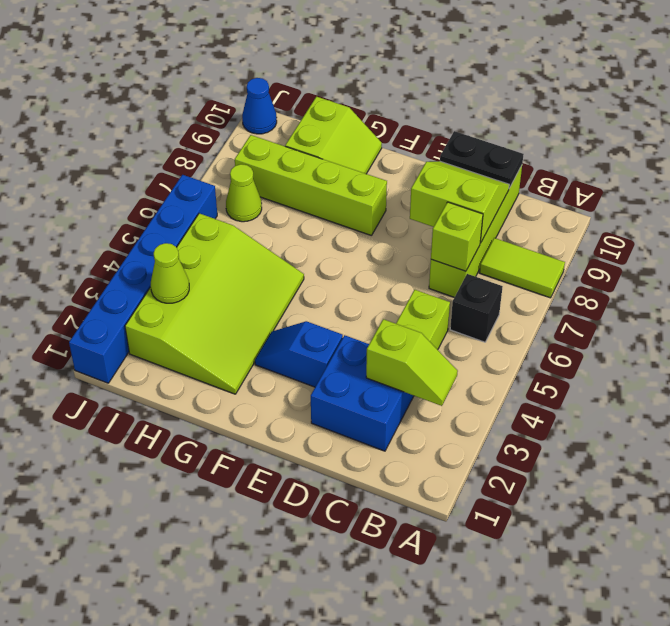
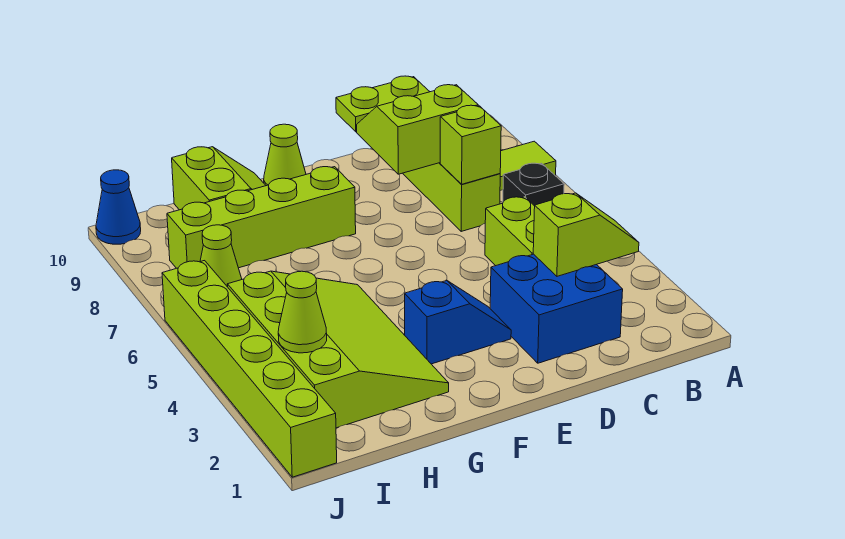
black plate C10:D10 level 2 -> lime plate C10:D10 level 2
blue slope E3:F3 level 1 top E -> blue slope E3:F3 level 1 top F
none -> lime cone F10 level 1
blue brick J1:J6 level 1 -> lime brick J1:J6 level 1

